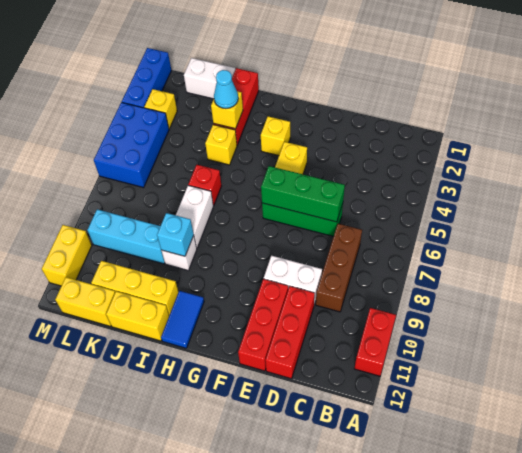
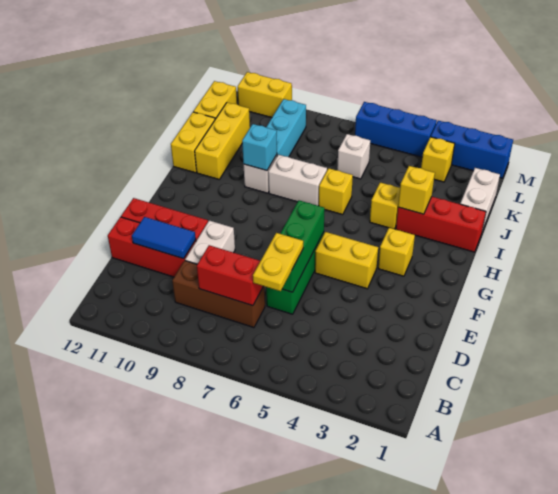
red brick A10:A11 level 1 -> red brick C7:C8 level 2
none -> yellow plate C6:D6 level 3
blue tile H11:H12 level 1 -> blue tile D10:D11 level 2
cyan cone I3 level 3 -> none
red brick I6 level 1 -> yellow brick I6 level 1
none -> white brick K6 level 1
blue brick L4:M6 level 1 -> blue brick M4:M6 level 1

